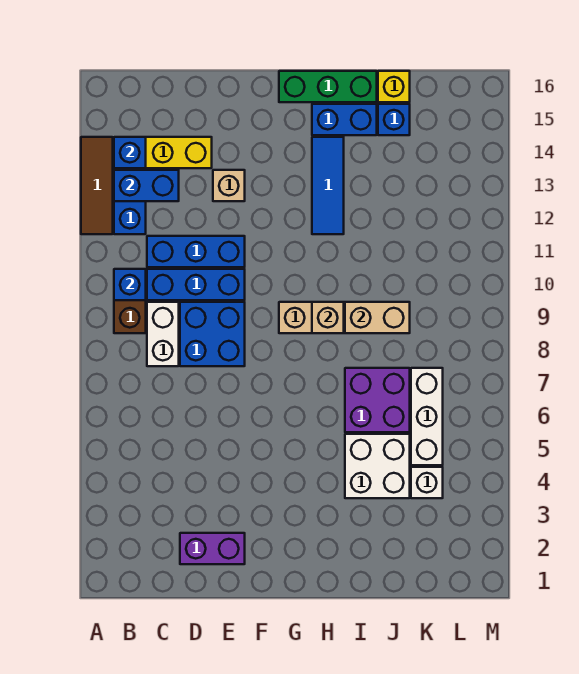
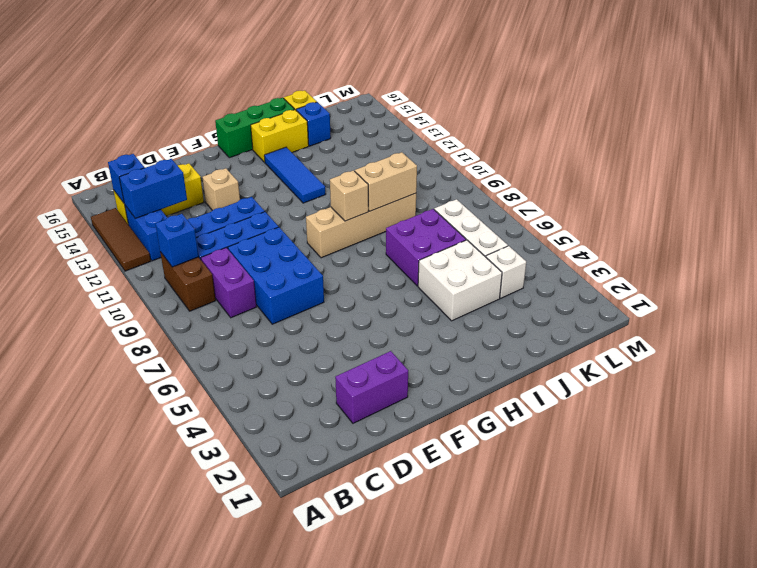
white brick C8:C9 level 1 -> purple brick C8:C9 level 1
blue brick D8:E9 level 1 -> blue brick D7:E9 level 1
blue brick H15:I15 level 1 -> yellow brick H15:I15 level 1

